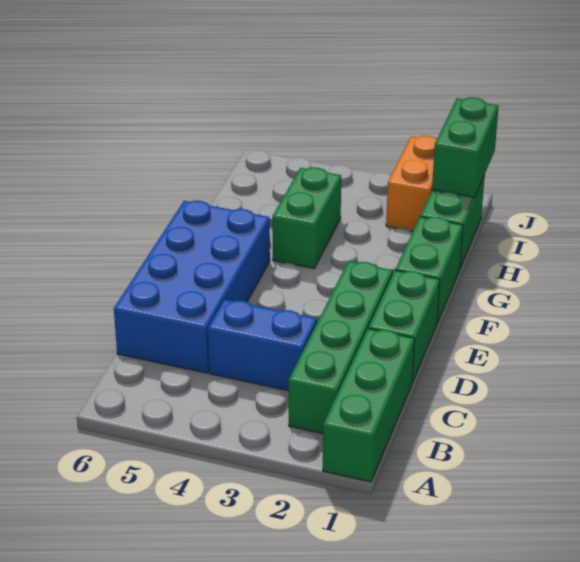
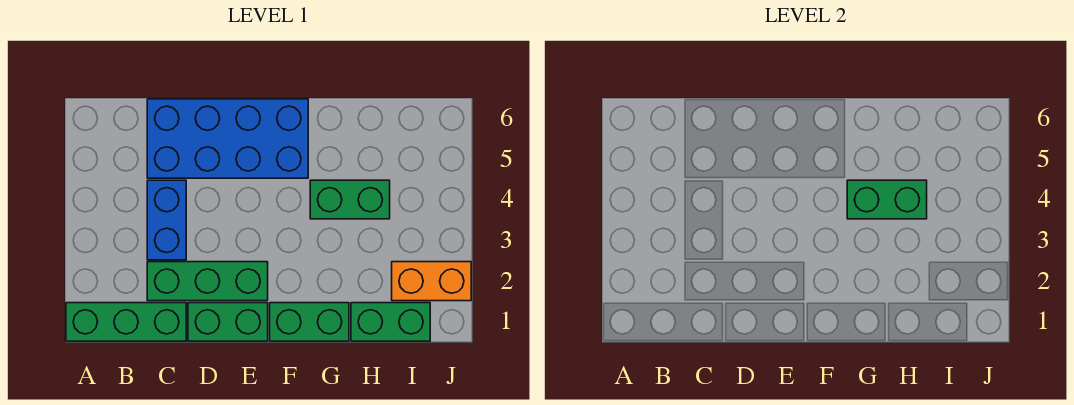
green brick B2:E2 level 1 -> green brick C2:E2 level 1
green brick I1:J1 level 2 -> green brick G4:H4 level 2

